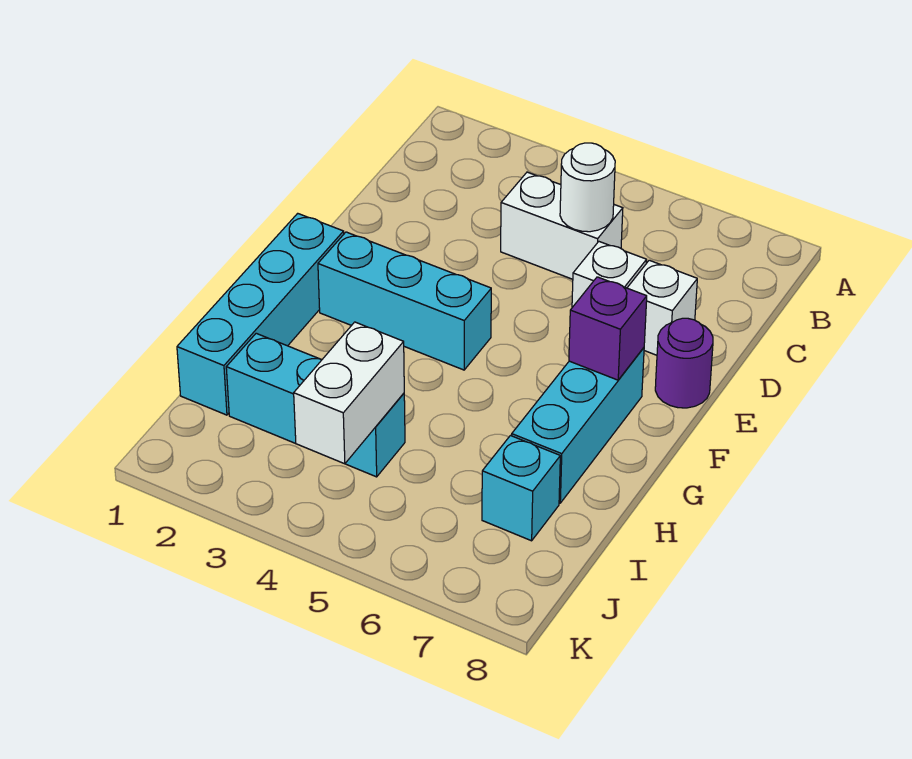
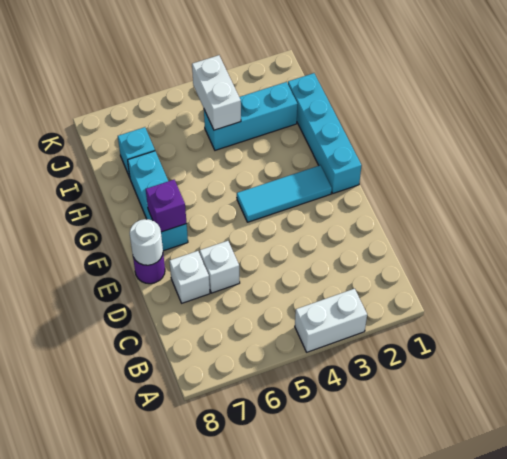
white brick C4:C5 level 1 -> white brick A3:A4 level 1
white round brick C5 level 2 -> white round brick E8 level 2
cyan brick F2:F4 level 1 -> cyan tile F2:F4 level 1

